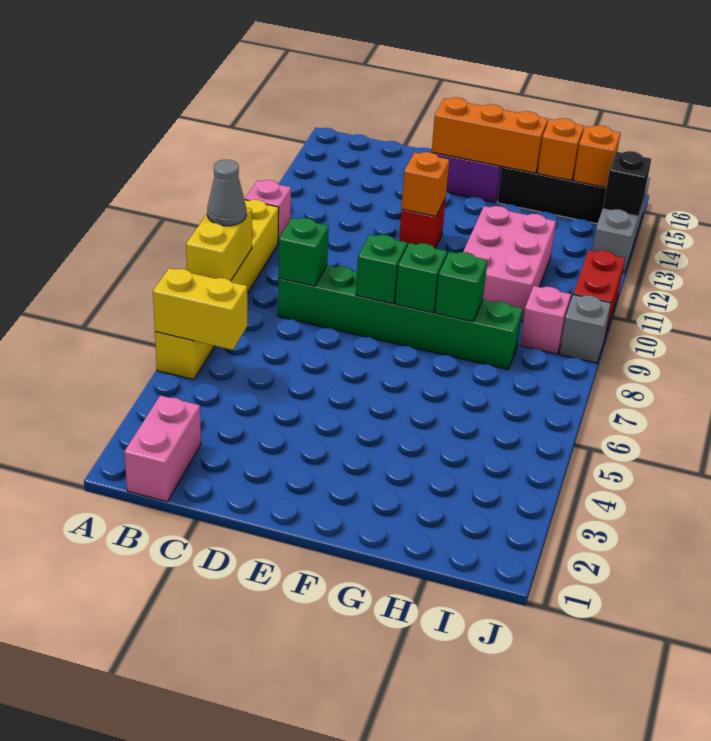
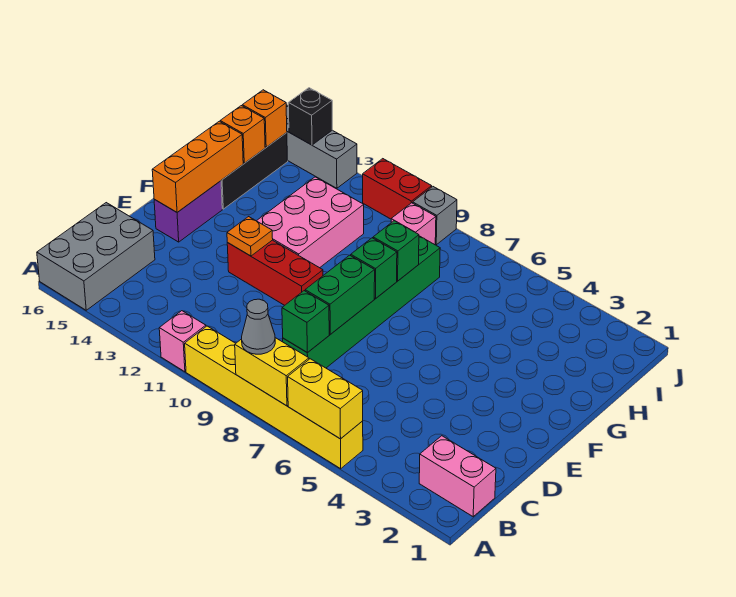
yellow brick A5:B5 level 2 -> yellow brick A5:A6 level 2
none -> grey brick A15:C16 level 1
green brick E8 level 2 -> green brick D8:E8 level 2
red brick E12 level 1 -> red brick E10:E12 level 1
orange brick E12 level 2 -> orange plate E12 level 2
pink brick G10:H12 level 1 -> pink brick F11:H12 level 1

